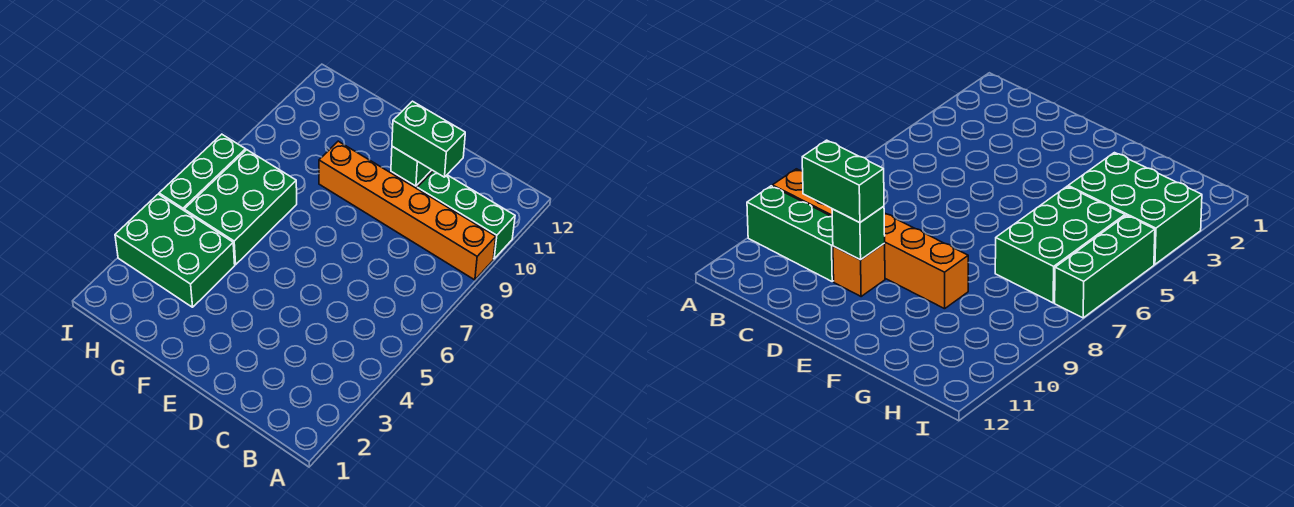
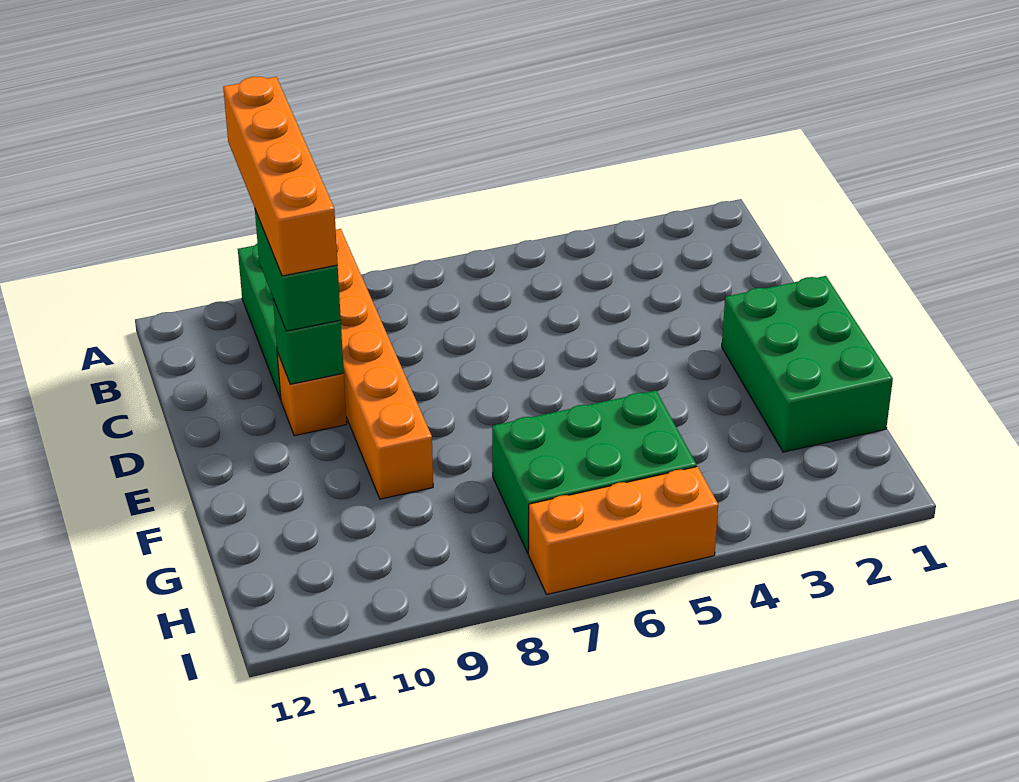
none -> orange brick A10:D10 level 4
green brick G3:I4 level 1 -> green brick E1:G2 level 1
green brick I5:I7 level 1 -> orange brick I5:I7 level 1

